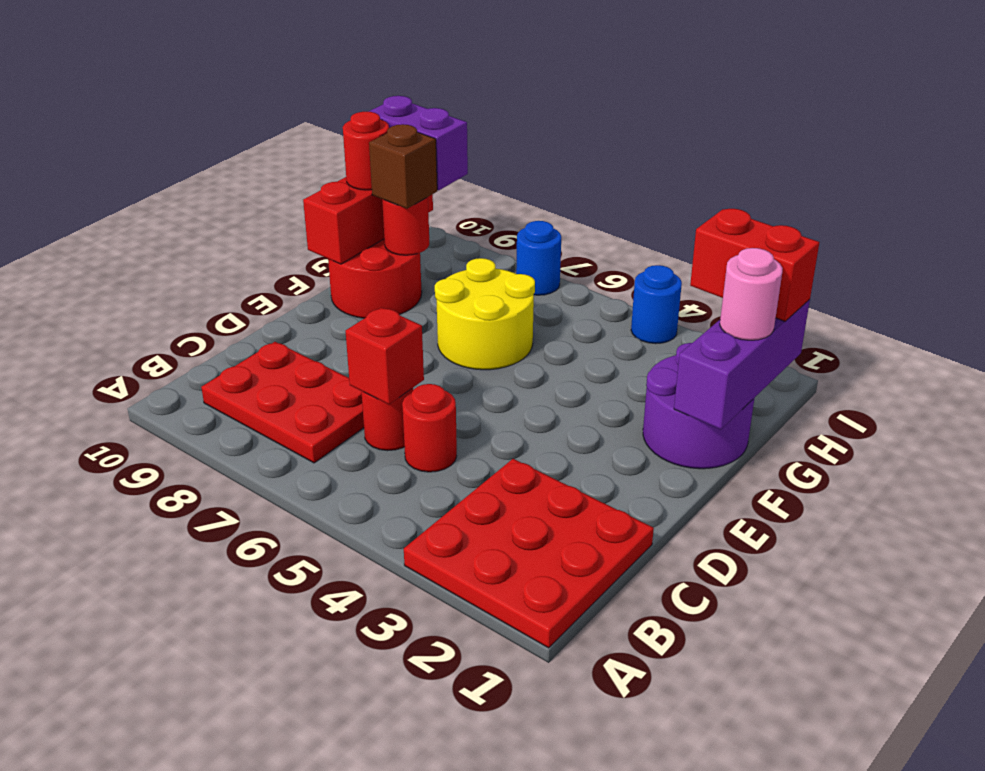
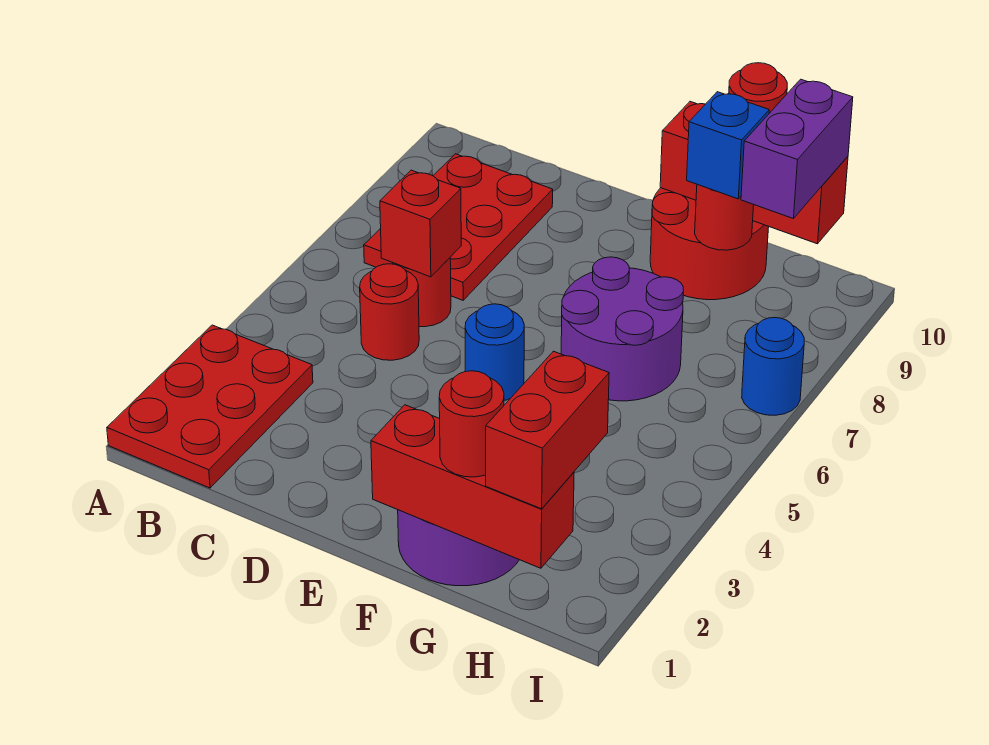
red plate A1:C3 level 1 -> red plate A1:B3 level 1
purple brick F1:H1 level 2 -> red brick F1:H1 level 2
yellow round brick F6:G7 level 1 -> purple round brick F6:G7 level 1
pink round brick G1 level 3 -> red round brick G1 level 3
brown brick G9 level 3 -> blue brick G9 level 3
blue round brick I4 level 1 -> blue round brick E5 level 1

